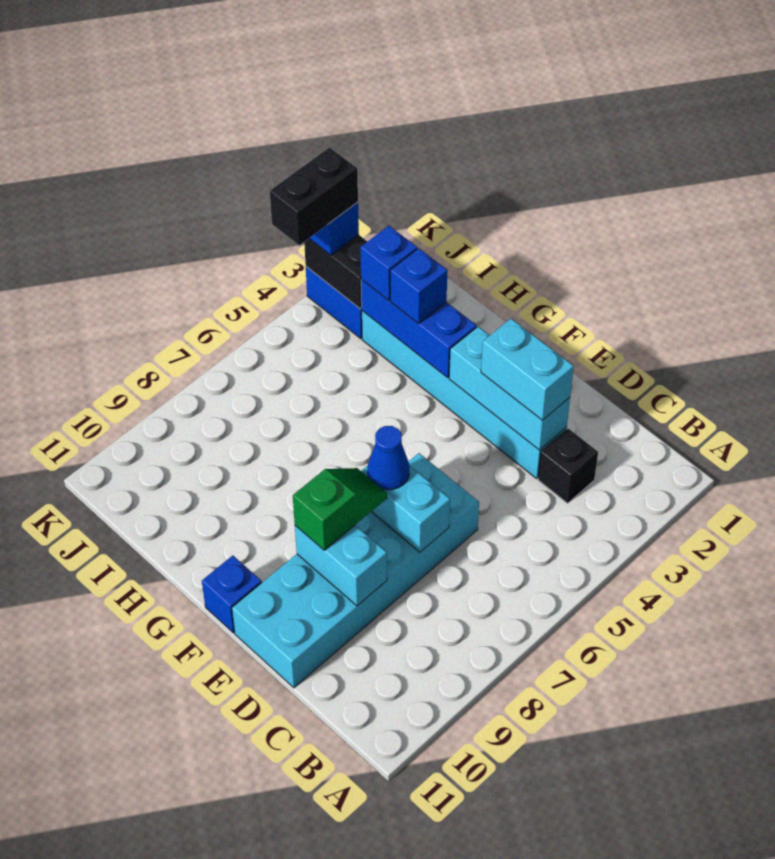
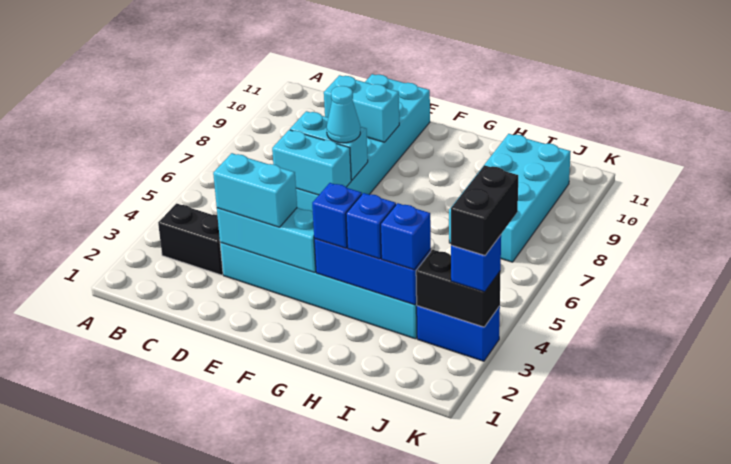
black brick C3 level 1 -> black brick B3:C3 level 1
none -> cyan brick D6:E6 level 2
blue cone E7 level 3 -> cyan cone E7 level 3
green slope E8:E9 level 3 top 9 -> none
blue brick F11 level 1 -> blue brick G3 level 3
none -> cyan brick I7:J10 level 1

